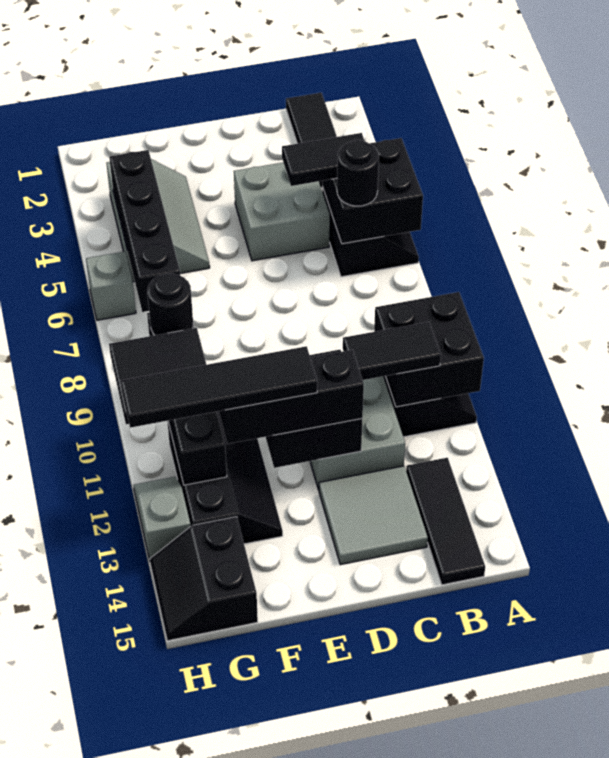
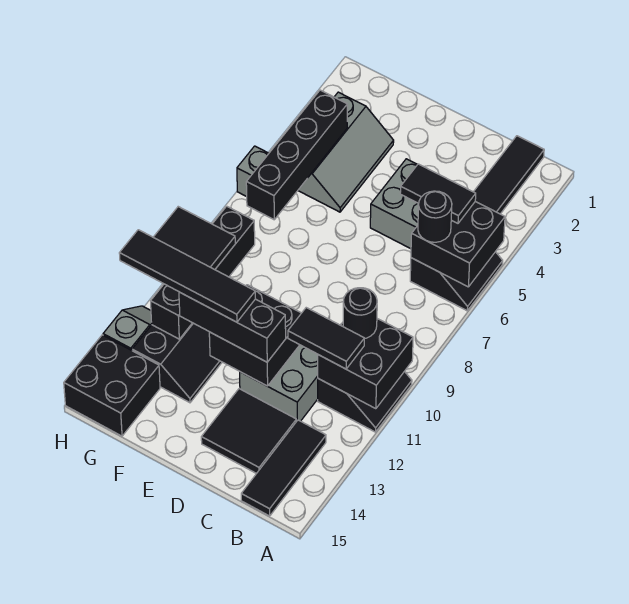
grey tile C13:D14 level 1 -> black tile C13:D14 level 1
black round brick G9 level 3 -> black round brick B10 level 3
black slope G14:H15 level 1 top G -> black brick G14:H15 level 1

